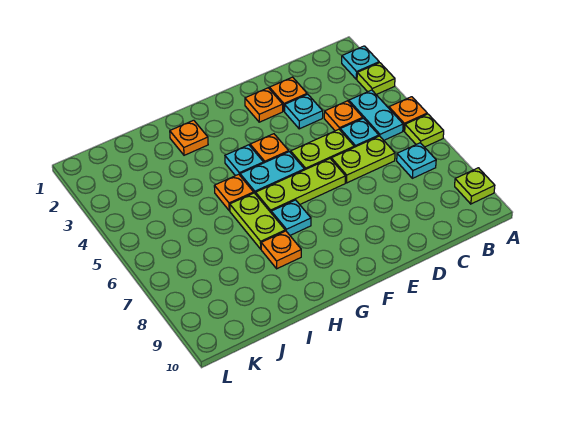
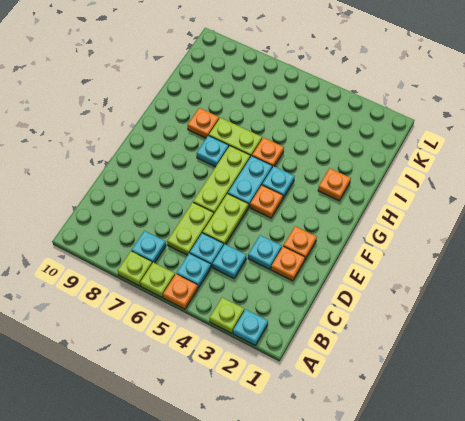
lime plate A9 level 1 -> lime plate A7 level 1
cyan plate B4:B5 level 1 -> cyan plate B5 level 1
orange plate C4 level 1 -> cyan plate C4 level 1

